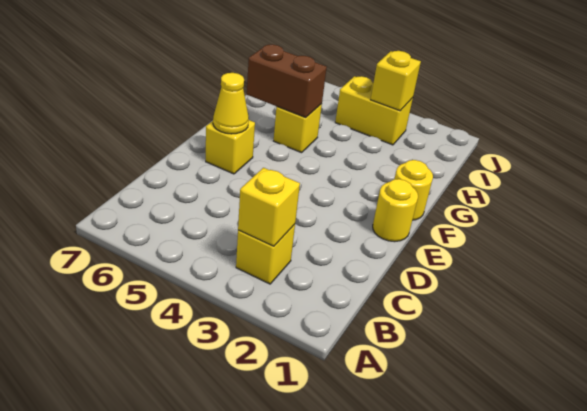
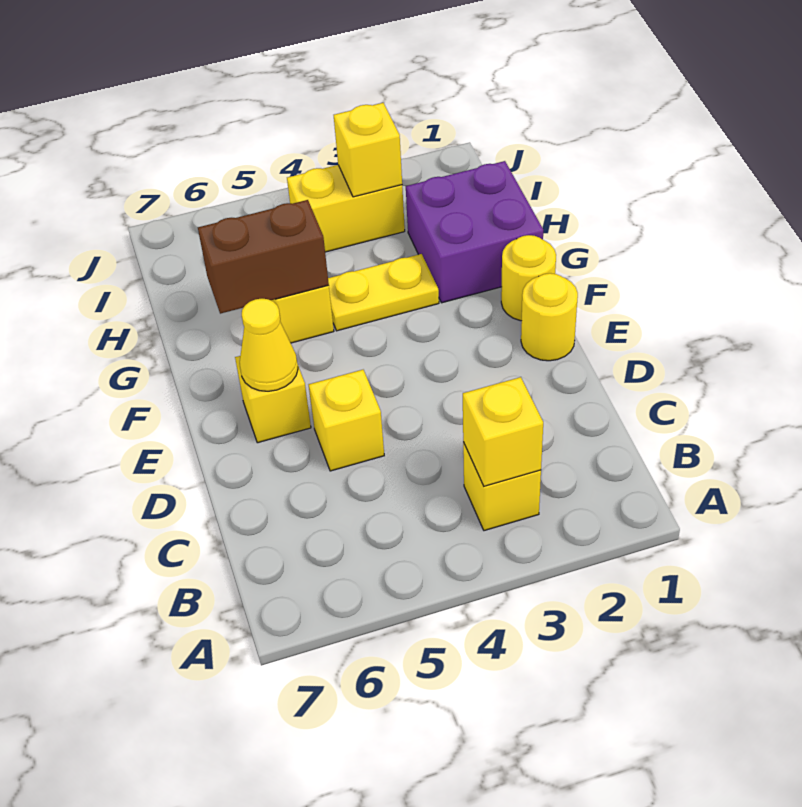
none -> yellow brick D5 level 1
none -> purple brick G1:H2 level 1
none -> yellow plate G3:G4 level 1

